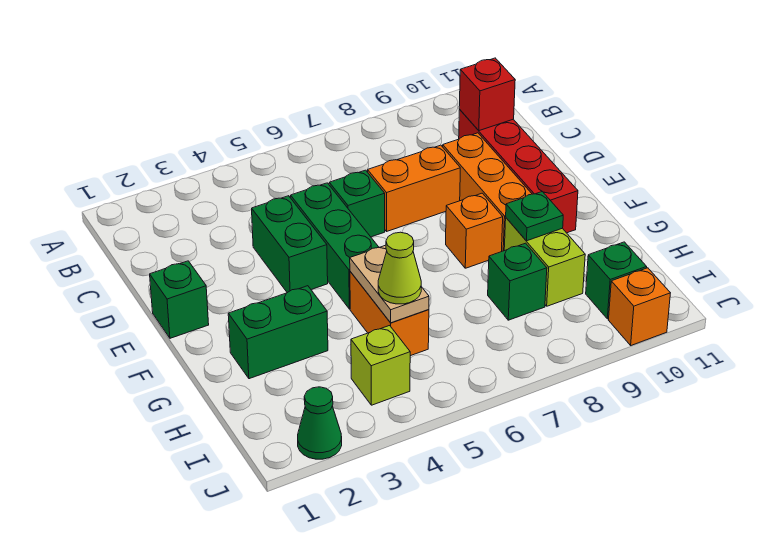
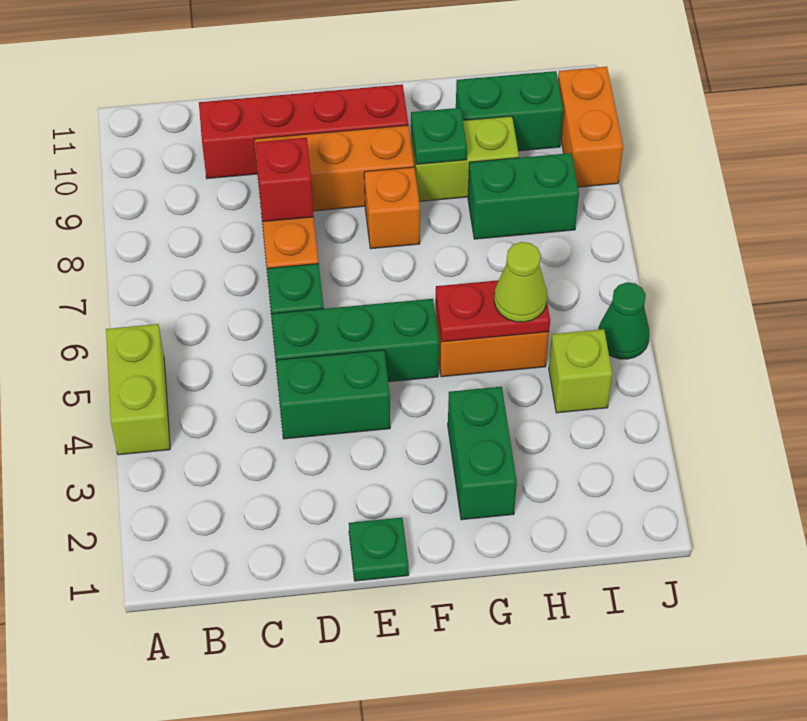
none -> lime brick A4:A5 level 1
red brick C10 level 2 -> red brick D8 level 2
green brick E1 level 1 -> green plate E1 level 1
tan plate G5:H5 level 2 -> red plate G5:H5 level 2
green brick H8 level 1 -> green brick H8:I8 level 1
green brick I10 level 1 -> green brick H10:I10 level 1
green cone J2 level 1 -> green cone J5 level 1
orange brick J10 level 1 -> orange brick J9:J10 level 1

